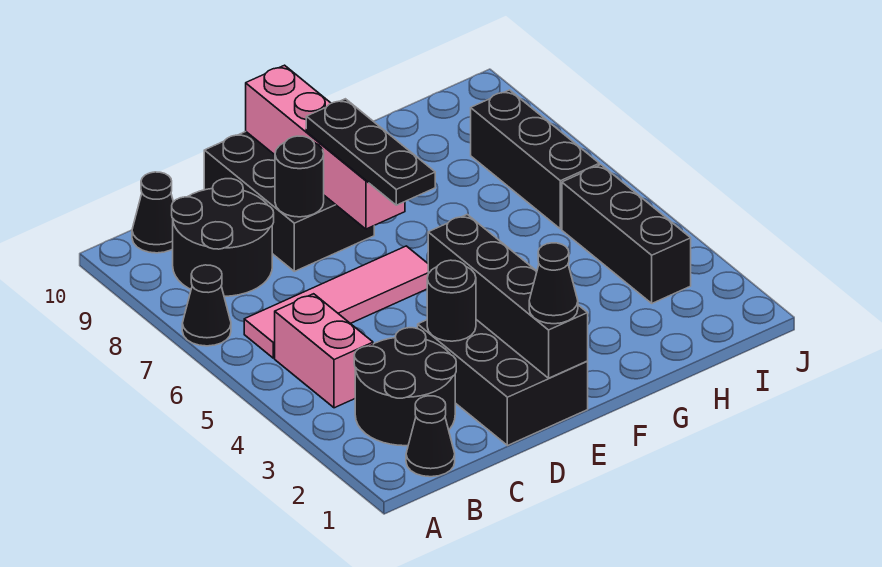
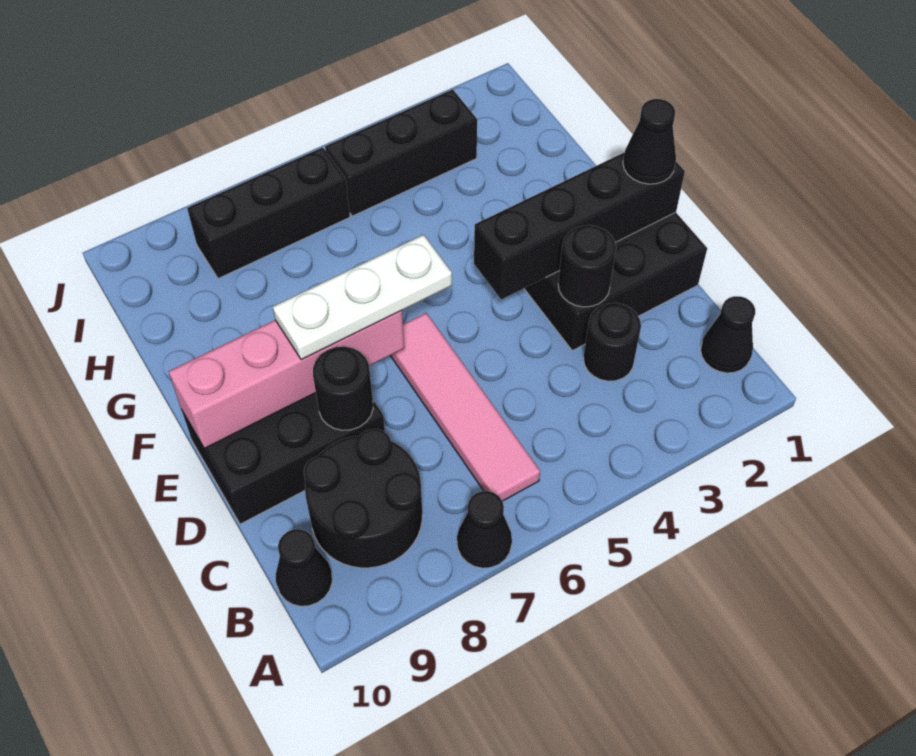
black round brick B2:C3 level 1 -> black round brick C3 level 1
pink brick B4:B5 level 1 -> none
black plate E6:E8 level 3 -> white plate E6:E8 level 3

